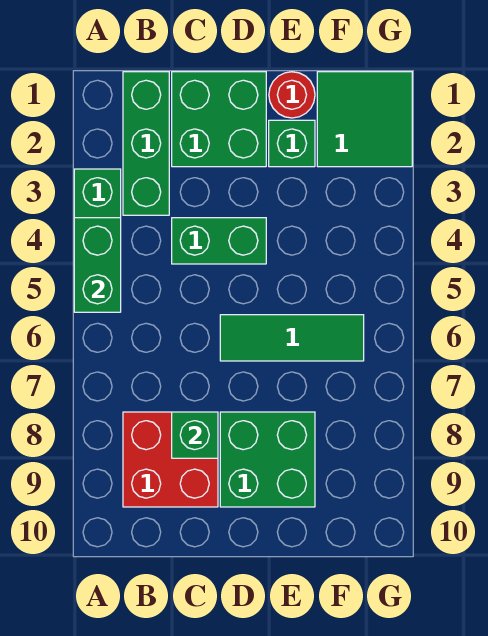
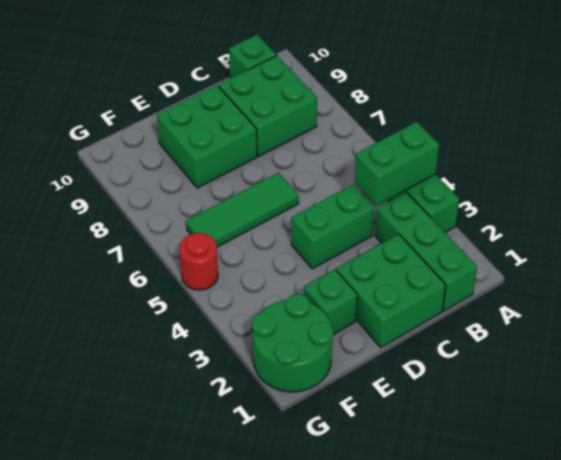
green brick A4:A5 level 2 -> green brick A4:B4 level 2
red brick B8:C9 level 1 -> green brick B8:C9 level 1
green brick C8 level 2 -> green brick B10 level 1
red round brick E1 level 1 -> red round brick G5 level 1
green tile F1:G2 level 1 -> green round brick F1:G2 level 1

